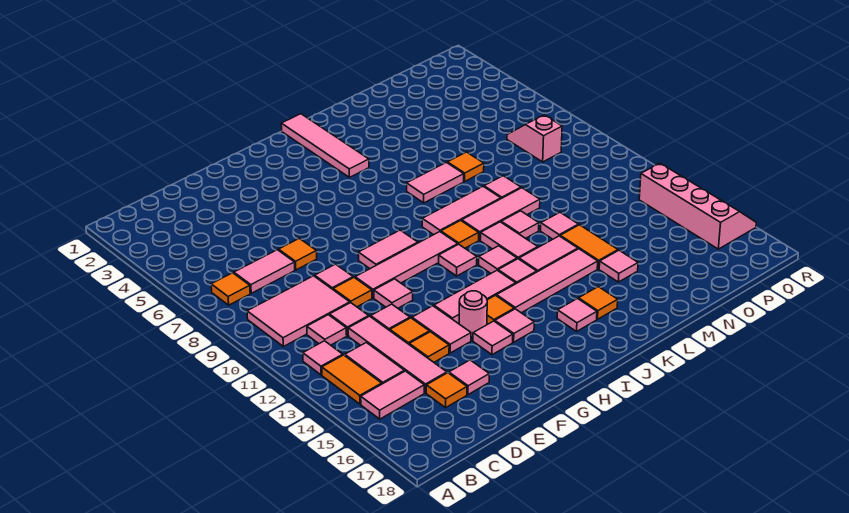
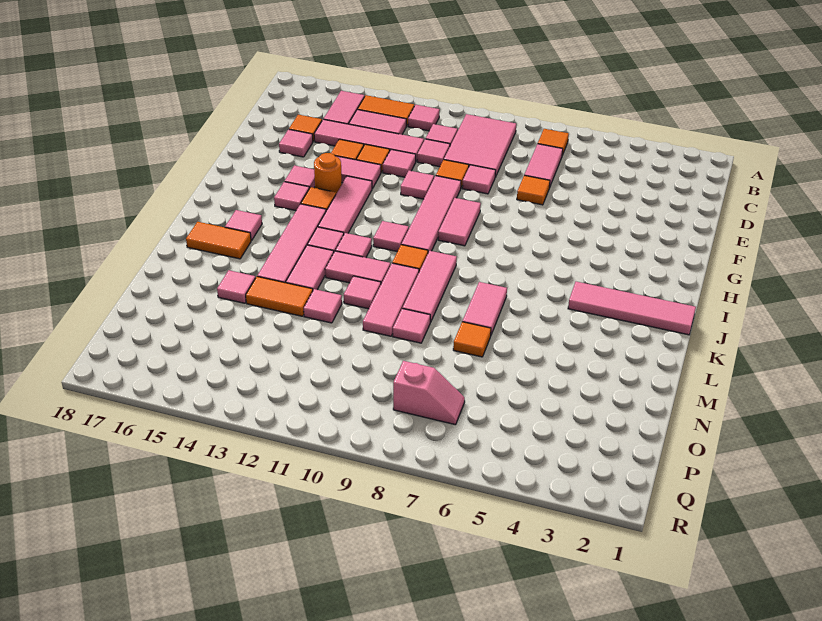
pink round brick G14 level 1 -> orange round brick G14 level 1
orange tile K16 level 1 -> orange tile K16:K17 level 1
pink slope Q13:R16 level 1 top Q -> none

